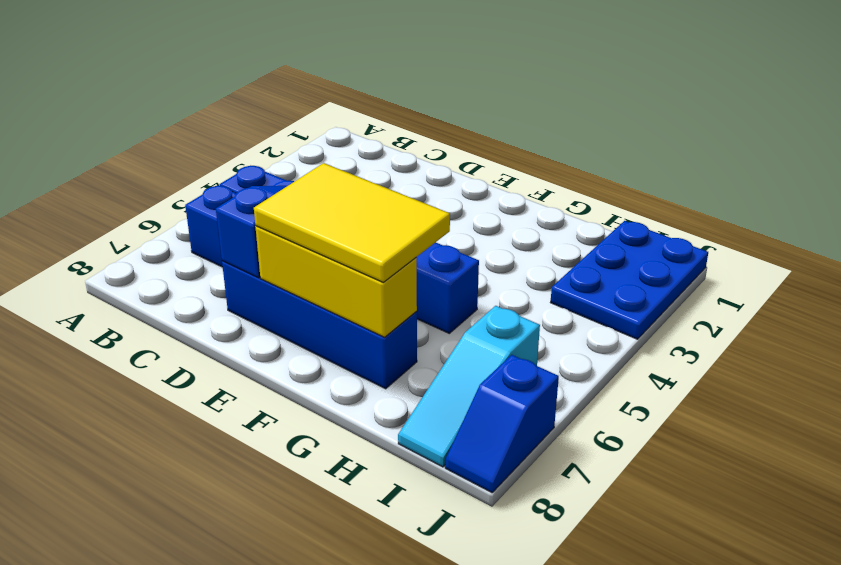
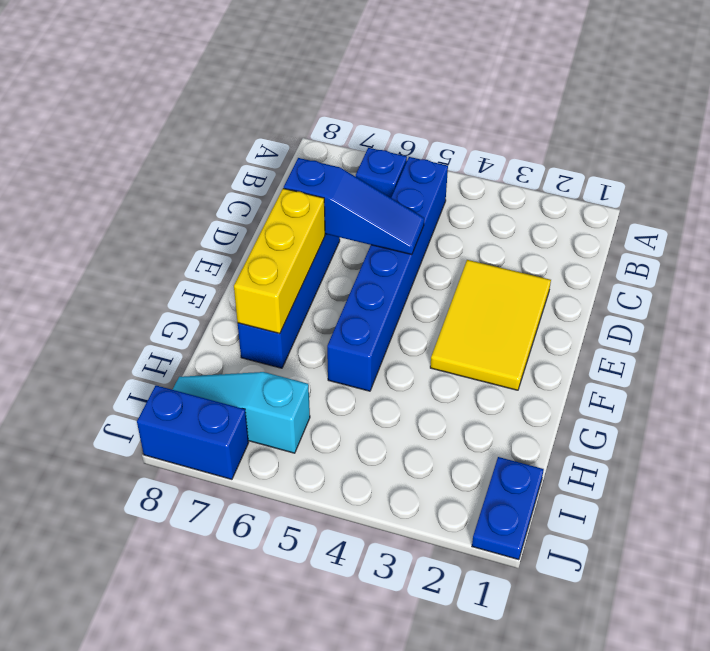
yellow tile E6:G7 level 3 -> yellow tile D2:F3 level 1
blue plate I1:J3 level 1 -> blue plate I1:J1 level 1
blue slope J7:J8 level 1 top 7 -> blue brick J7:J8 level 1

